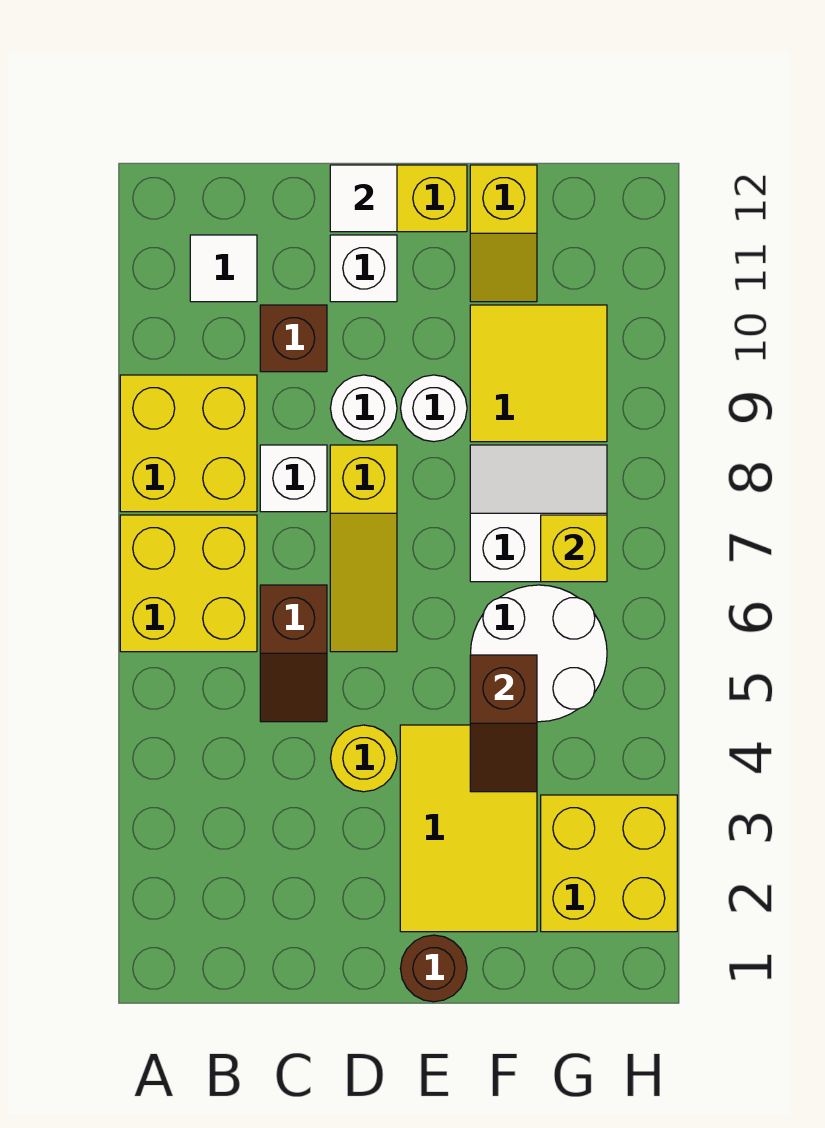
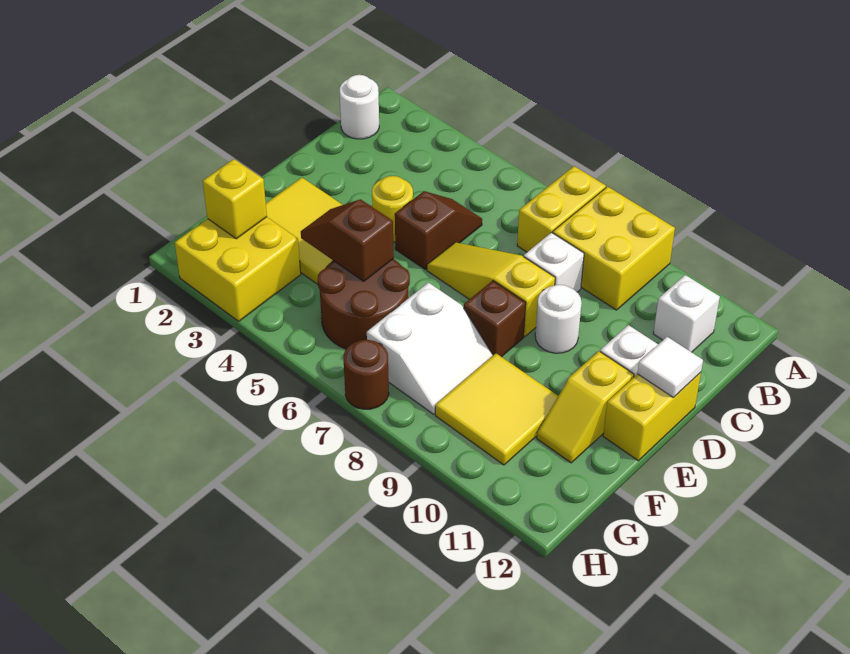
yellow brick A6:B7 level 1 -> yellow brick A7:B7 level 1
white tile B11 level 1 -> white brick B11 level 1
brown slope C5:C6 level 1 top 6 -> brown slope C5:D5 level 1 top D
brown brick C10 level 1 -> brown brick E8 level 1
brown round brick E1 level 1 -> brown round brick H7 level 1
white round brick E9 level 1 -> white round brick B1 level 1
white round brick F5:G6 level 1 -> brown round brick F5:G6 level 1
yellow slope F11:F12 level 1 top 12 -> yellow slope E11:F11 level 1 top E
yellow brick G7 level 2 -> yellow brick G2 level 2

